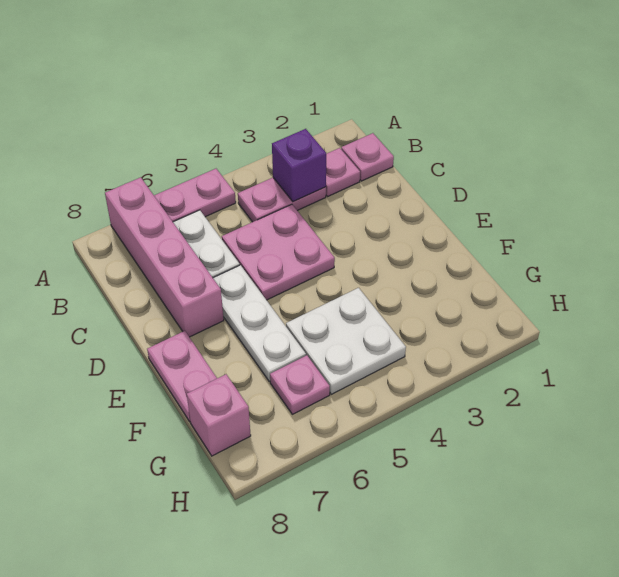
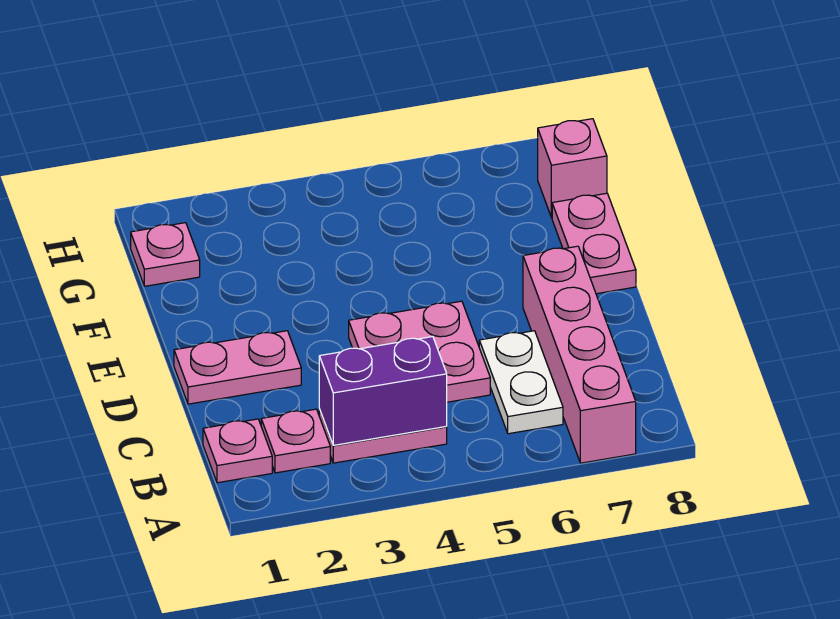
pink plate A5:A6 level 1 -> pink plate D1:D2 level 1
purple brick B3 level 2 -> purple brick B3:B4 level 2
white plate D6:F6 level 1 -> none
white plate F4:G5 level 1 -> none
pink plate G6 level 1 -> pink plate G1 level 1

